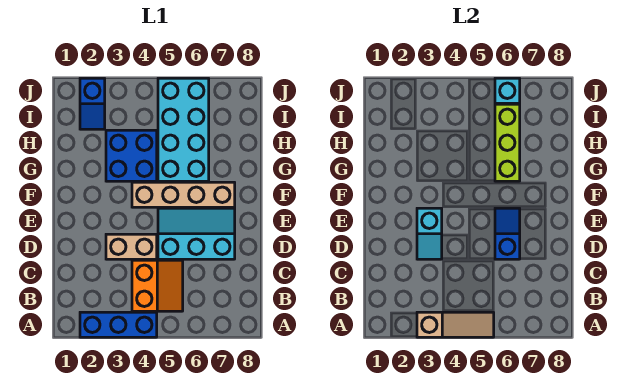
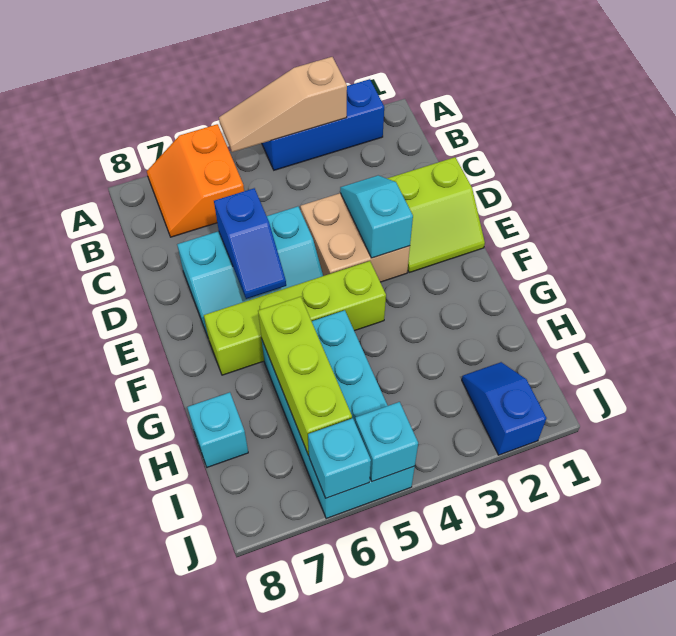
orange slope B4:C5 level 1 top 4 -> orange slope A6:B7 level 1 top 6
none -> lime slope D1:E2 level 1 top D
tan brick D3:D4 level 1 -> tan brick D3:E4 level 1
tan brick F4:F7 level 1 -> lime brick F4:F7 level 1
blue brick G3:H4 level 1 -> none
none -> cyan brick H8 level 1
none -> cyan brick J5 level 2

